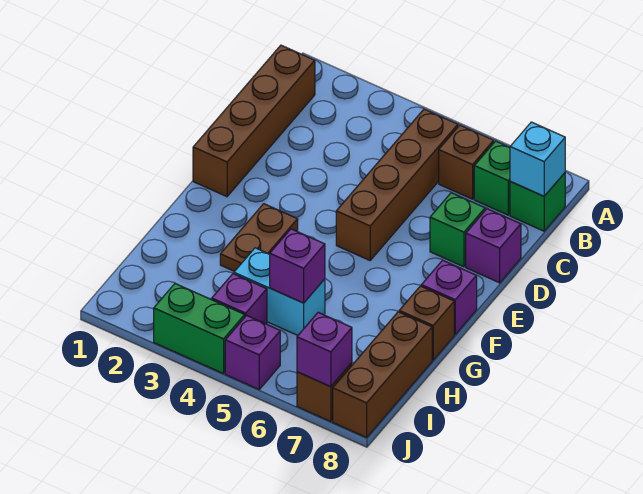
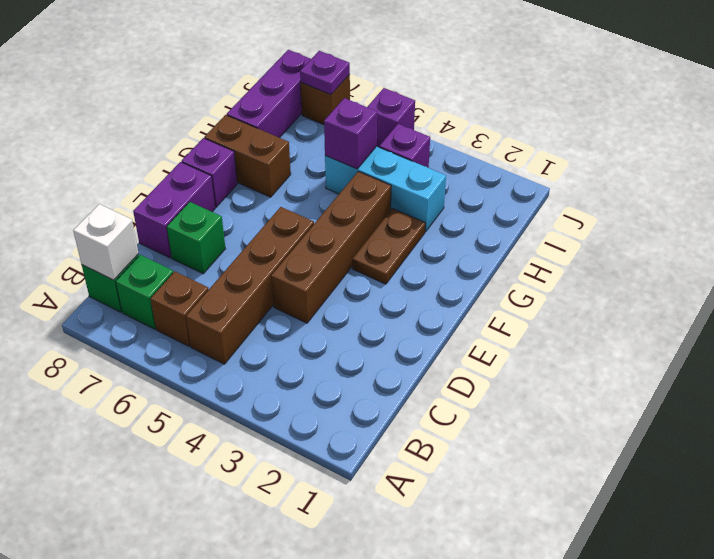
brown brick B1:E1 level 1 -> brown brick D4:G4 level 1
cyan brick B8 level 2 -> white brick B8 level 2
purple brick D8 level 1 -> purple brick D8:E8 level 1
brown brick G8 level 1 -> brown brick G7:G8 level 1
cyan brick H4:H5 level 1 -> cyan brick H3:H5 level 1
brown brick H8:J8 level 1 -> purple brick H8:J8 level 1
green brick J3:J4 level 1 -> none
purple brick J7 level 2 -> purple plate J7 level 2

